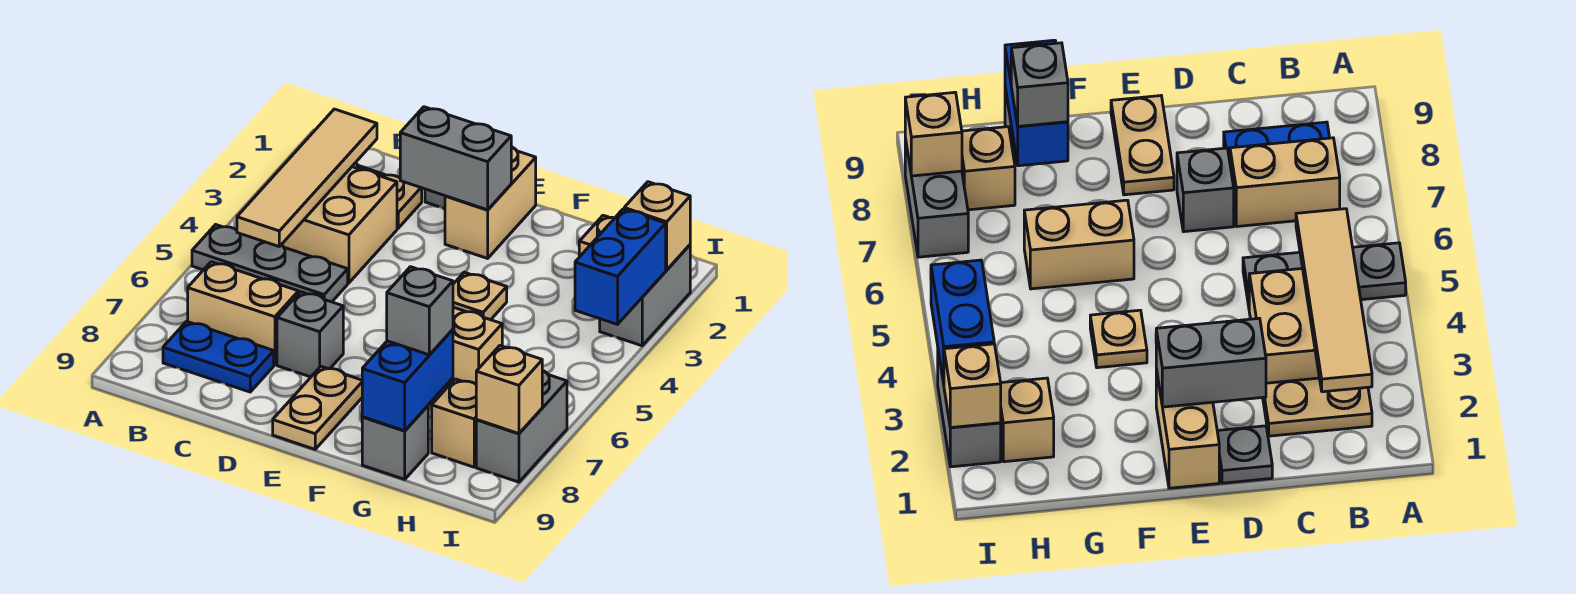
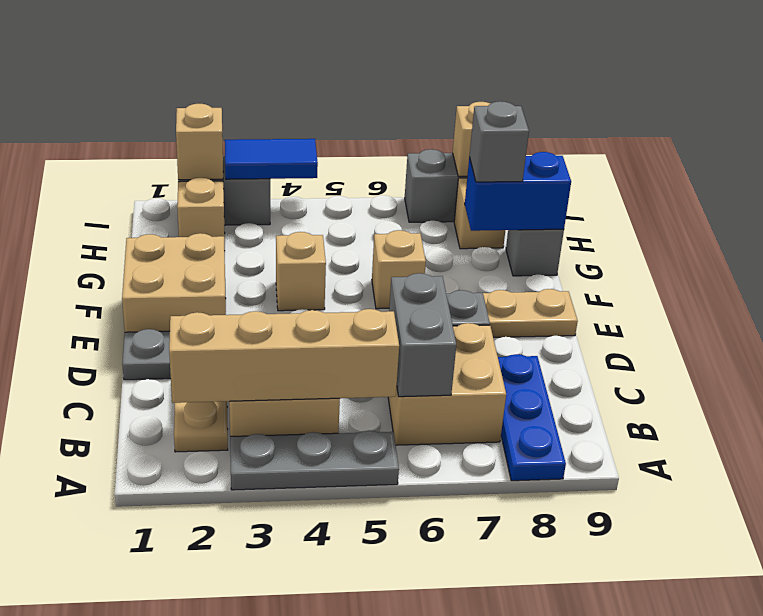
grey plate A5:C5 level 1 -> grey plate A3:A5 level 1
tan tile B2:B5 level 2 -> tan brick B2:B5 level 2
tan brick B7:C7 level 1 -> tan brick B6:C7 level 1
blue plate B8:C8 level 1 -> blue plate A8:C8 level 1
grey brick D2:E2 level 2 -> grey brick B6:C6 level 2
tan brick E1:E2 level 1 -> tan brick E1:F2 level 1
tan plate F4 level 1 -> tan brick F4 level 1
tan brick F6:G6 level 1 -> tan brick F6 level 1
blue brick I3:I4 level 2 -> blue tile I3:I4 level 2

